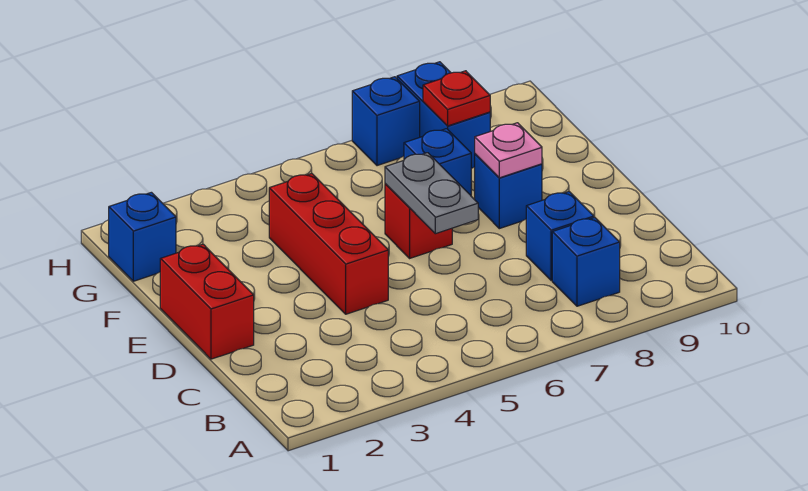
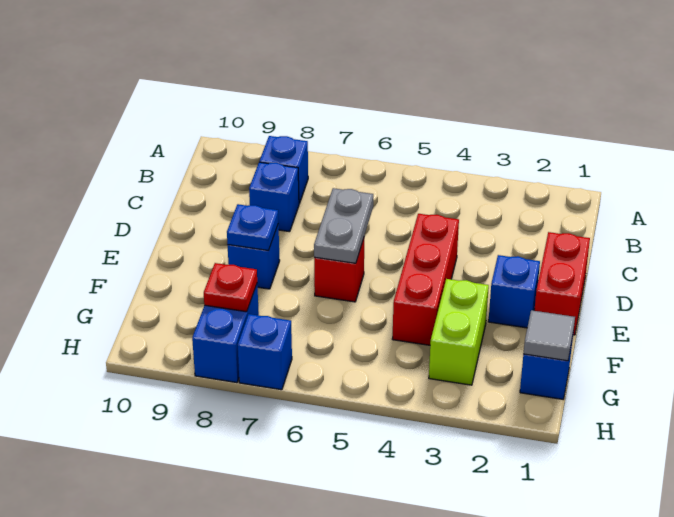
pink plate E8 level 2 -> blue plate E8 level 2
none -> lime brick F3:G3 level 1
blue brick F7 level 1 -> blue brick E2 level 1
none -> grey tile G1 level 2

